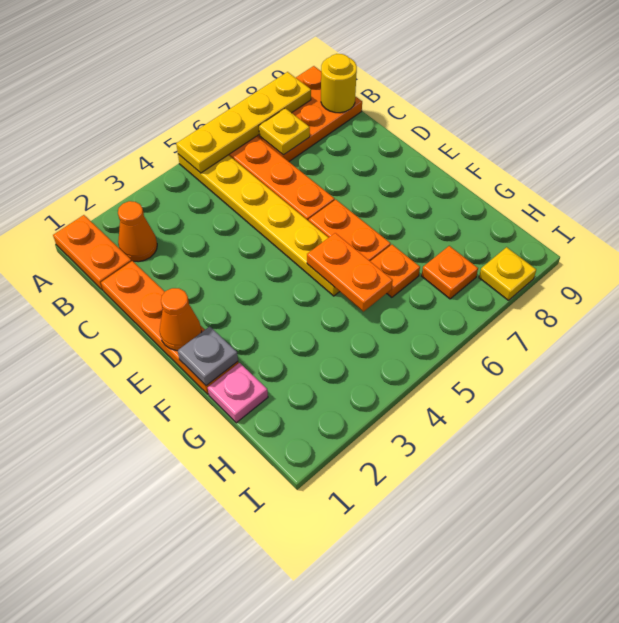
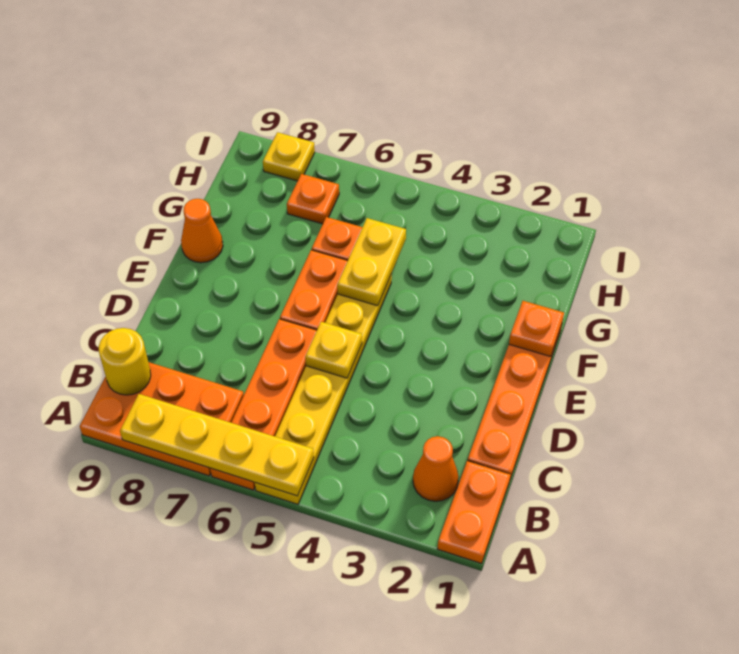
yellow plate B7 level 2 -> yellow plate D5 level 2
orange cone E1 level 2 -> orange cone F9 level 1
grey plate F1 level 2 -> orange plate F1 level 2
orange plate F5:G5 level 2 -> yellow plate F5:G5 level 2
pink plate G1 level 1 -> none

